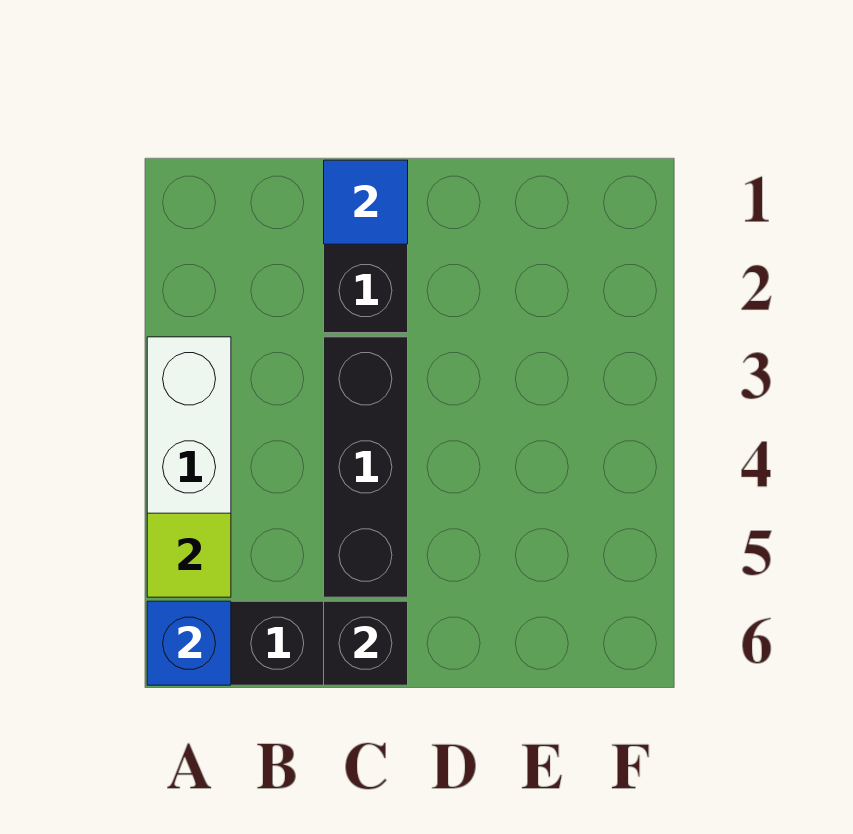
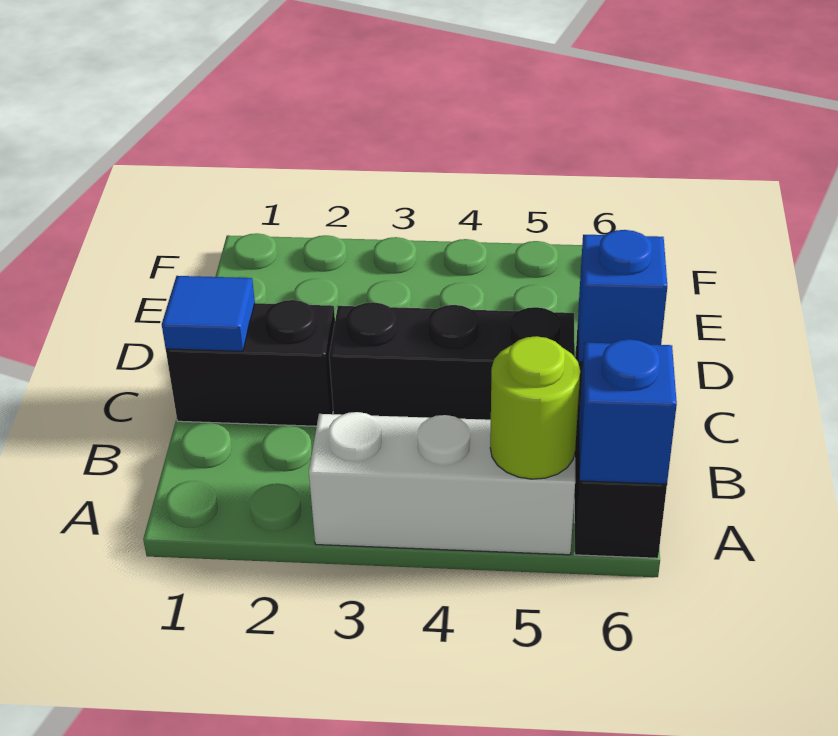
lime tile A5 level 2 -> lime round brick A5 level 2
black brick C6 level 2 -> blue brick C6 level 2

